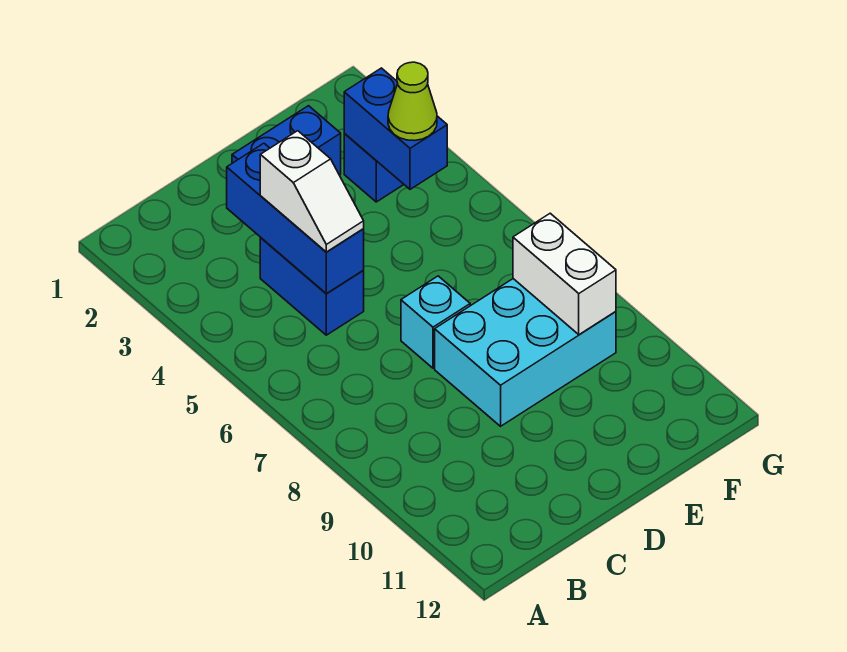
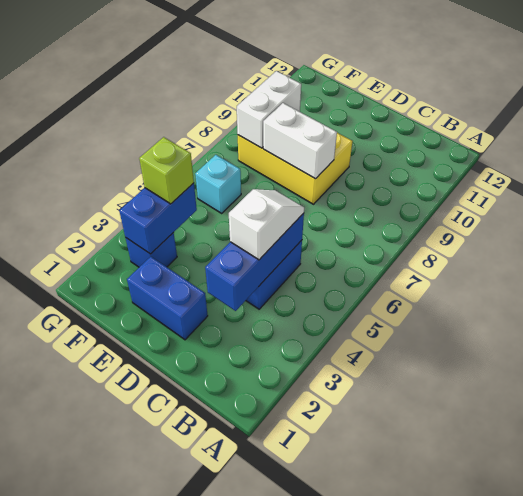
cyan brick D7 level 1 -> cyan brick F6 level 1
cyan brick D8:F9 level 1 -> yellow brick D8:F9 level 1
none -> white brick D8:E8 level 2
lime cone F4 level 3 -> lime brick F4 level 3

